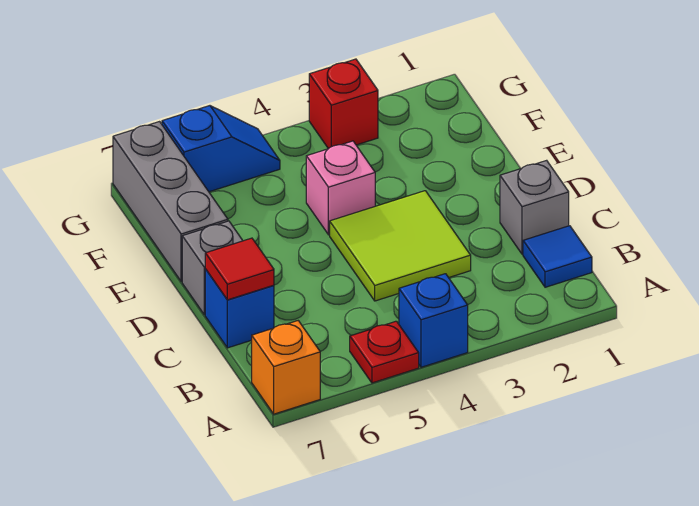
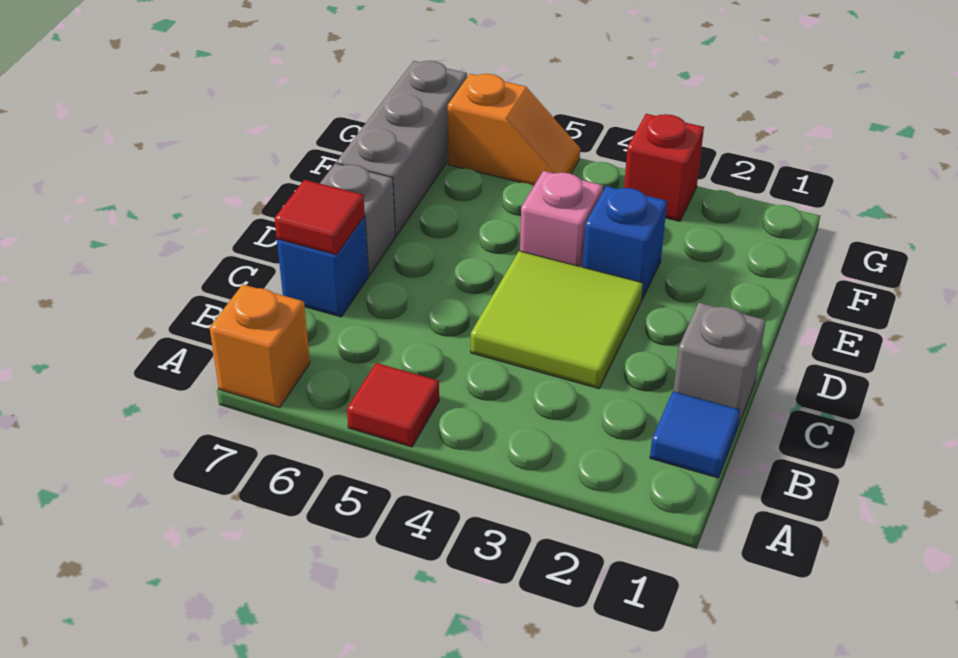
blue brick A4 level 1 -> blue brick E3 level 1
red plate A5 level 1 -> red tile A5 level 1
blue slope G5:G6 level 1 top 6 -> orange slope G5:G6 level 1 top 6

